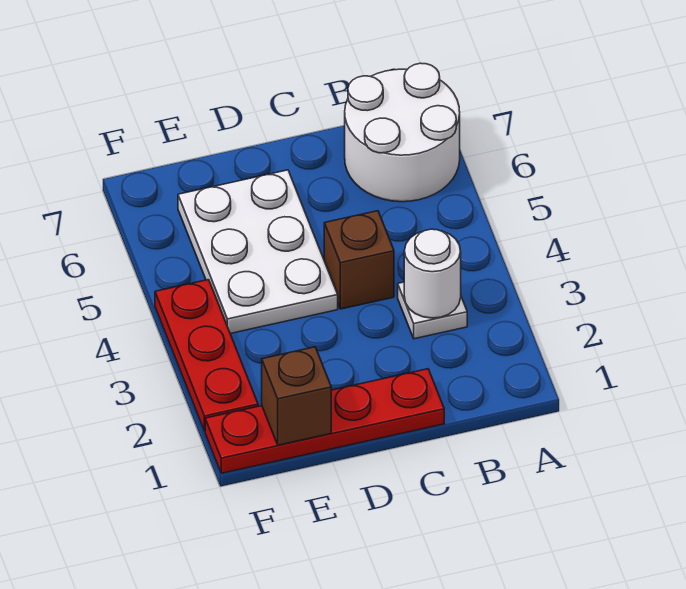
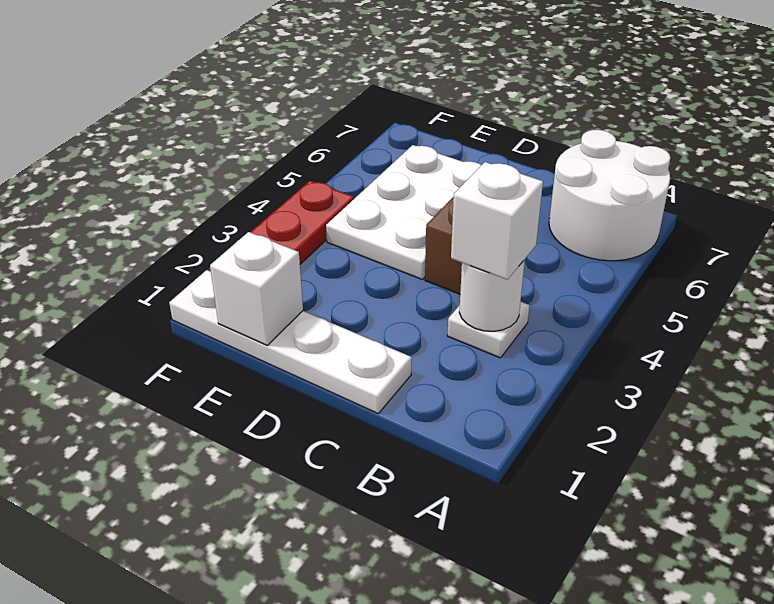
none -> white brick B3 level 3
red plate C1:F1 level 1 -> white plate C1:F1 level 1
brown brick E1 level 2 -> white brick E1 level 2

